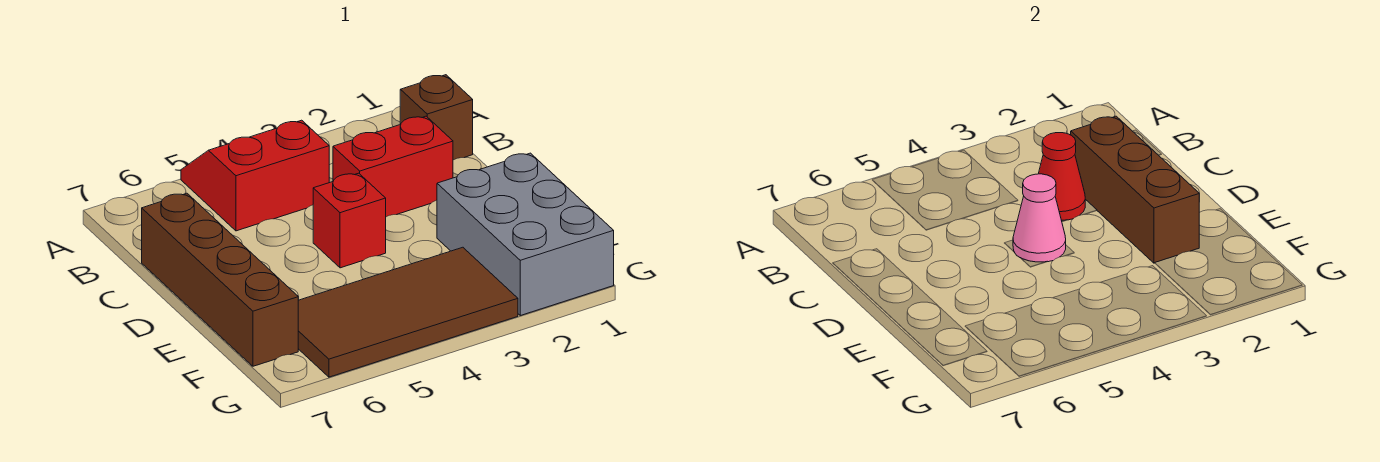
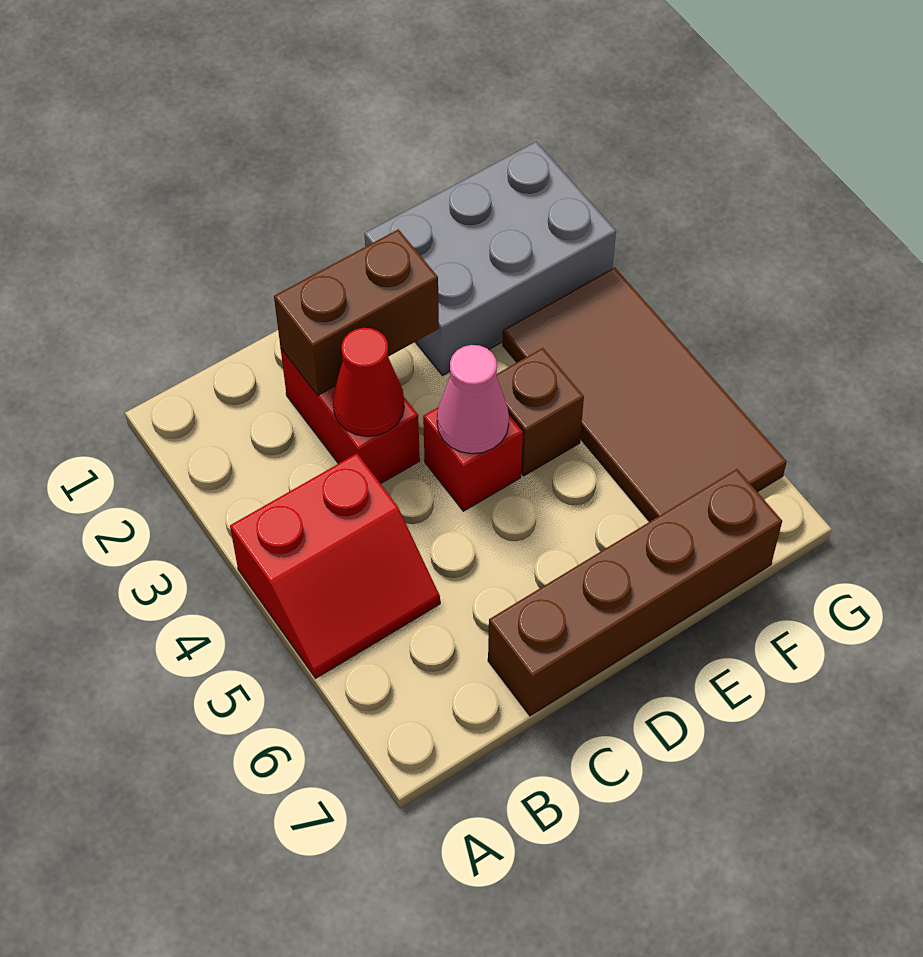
red slope A4:B5 level 1 top B -> red slope A4:B5 level 1 top 4
brown brick B1 level 1 -> brown brick E4 level 1
brown brick C2:E2 level 2 -> brown brick C2:D2 level 2

